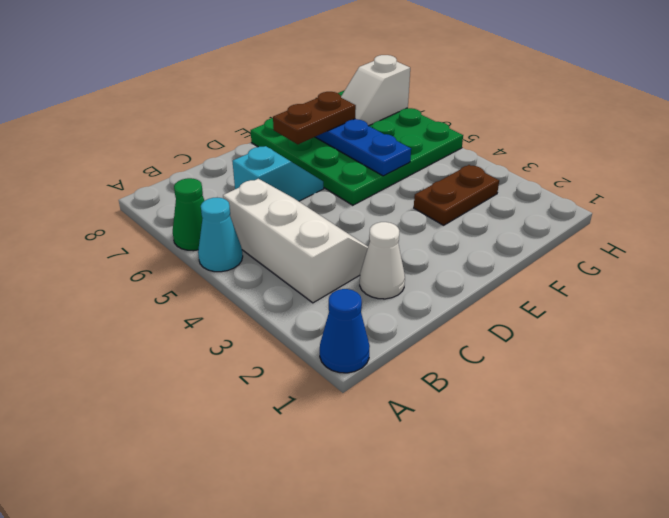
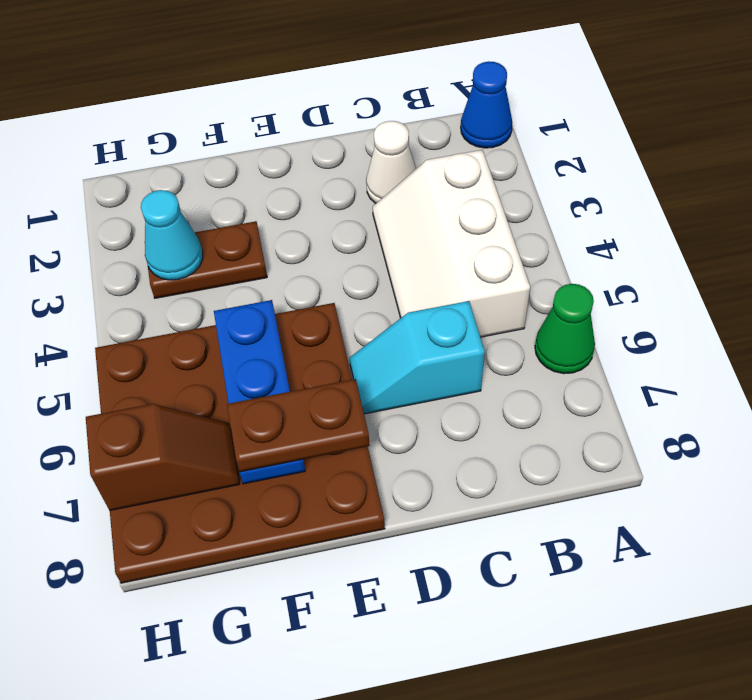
cyan cone A5 level 1 -> cyan cone G3 level 2
green plate E5:H8 level 1 -> brown plate E5:H8 level 1
white slope G7:H7 level 2 top H -> brown slope G7:H7 level 2 top H

